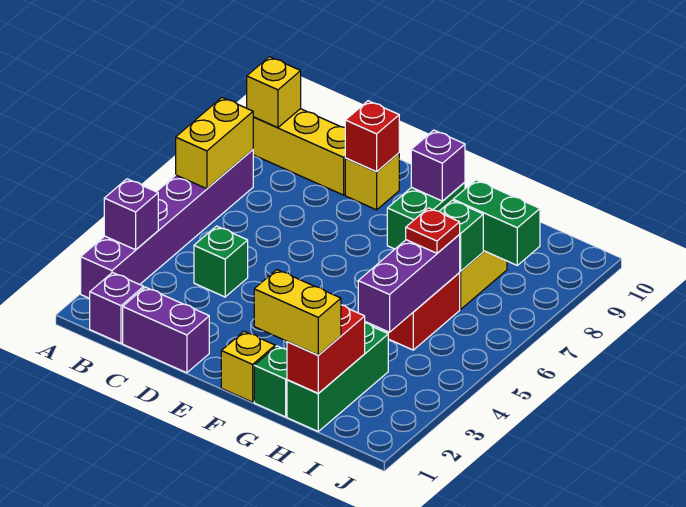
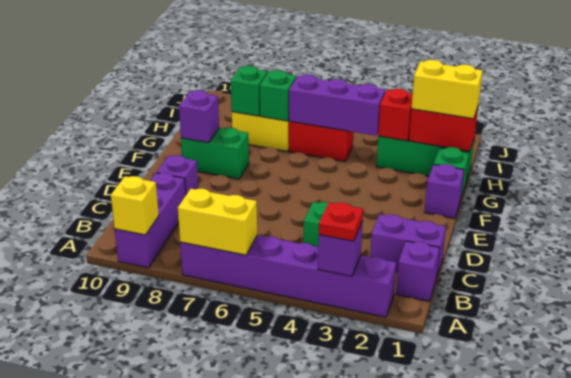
yellow brick A9:C9 level 1 -> purple brick A9:C9 level 1
purple brick C1:D1 level 1 -> purple brick C1:C2 level 1
yellow brick D9 level 1 -> purple brick D9 level 1
red brick D9 level 2 -> red brick H3 level 2
yellow brick F1 level 1 -> purple brick F1 level 1
yellow brick G1:H1 level 3 -> yellow brick H1:H2 level 3
red plate H6 level 3 -> red plate A3 level 3
green brick H8:I8 level 2 -> green brick H8 level 2

